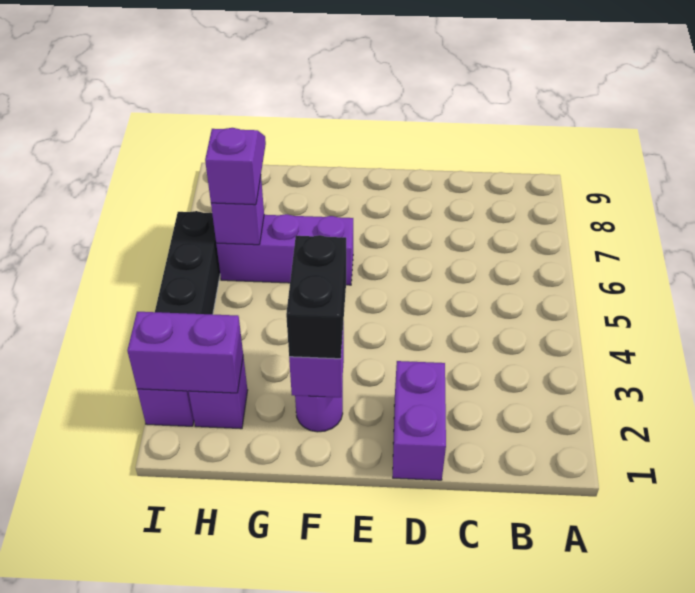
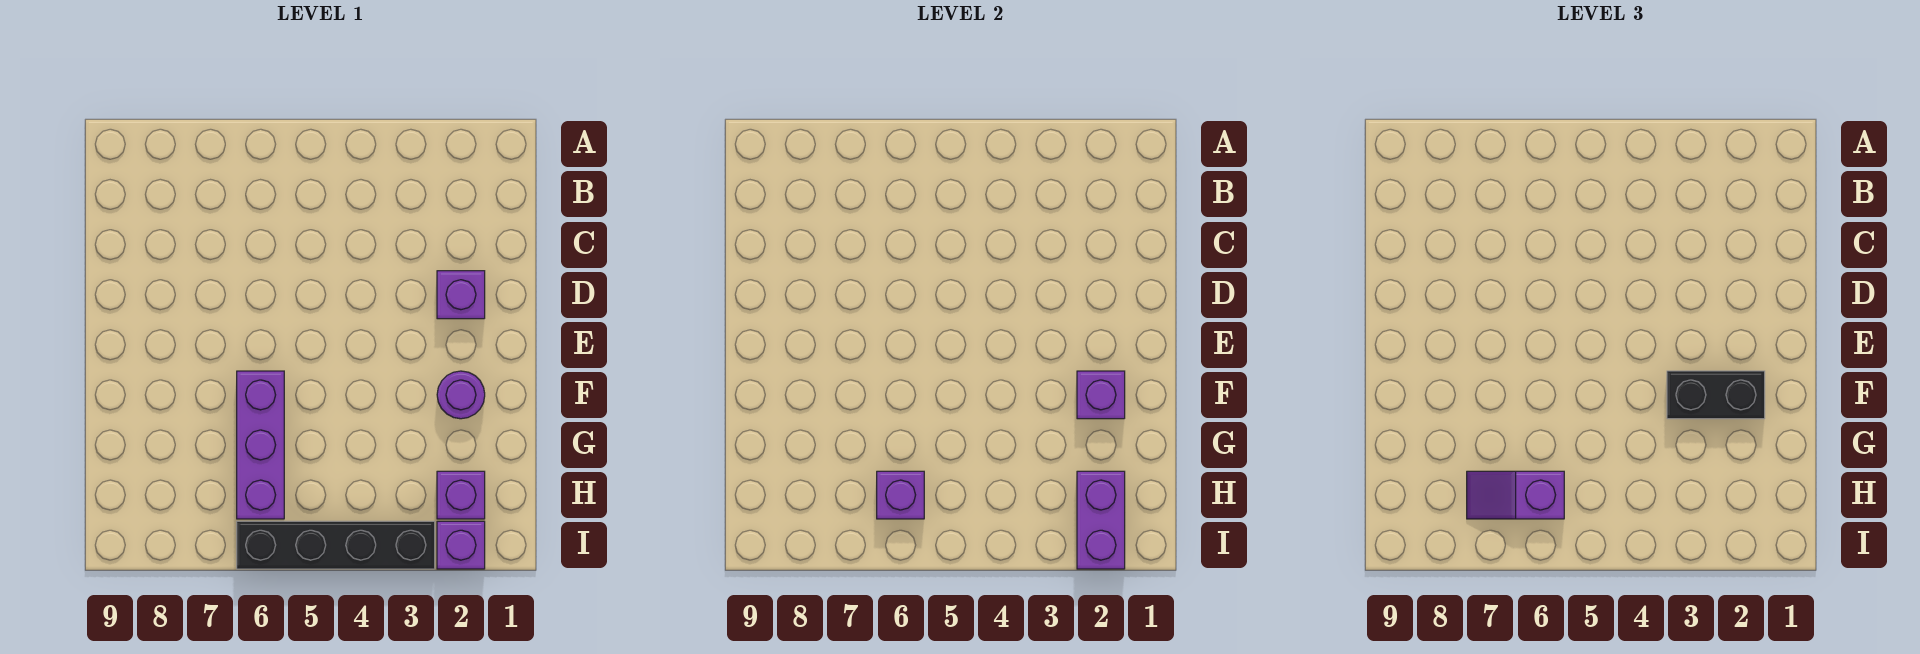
purple brick D1:D2 level 1 -> purple brick D2 level 1

